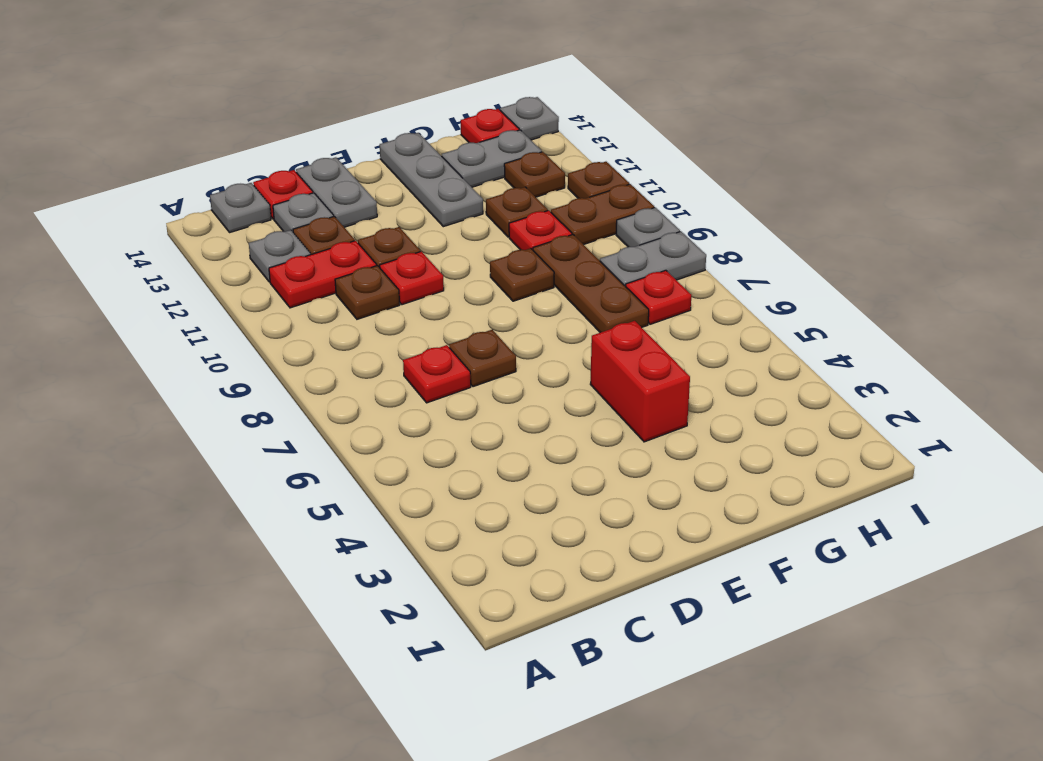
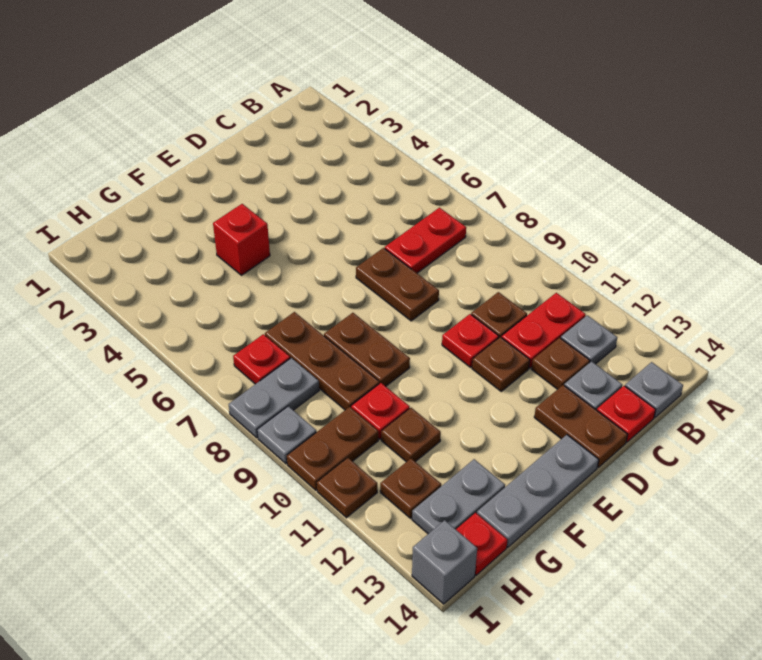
red plate C7 level 1 -> red plate B7:C7 level 1
brown plate D7 level 1 -> brown plate D7:D8 level 1
grey plate D13:D14 level 1 -> brown plate D13:D14 level 1
red brick F4:F5 level 1 -> red brick F4 level 1
brown plate F9 level 1 -> brown plate F8:F9 level 1
grey plate F12:F14 level 1 -> grey plate E14:G14 level 1
grey plate I14 level 1 -> grey brick I14 level 1

